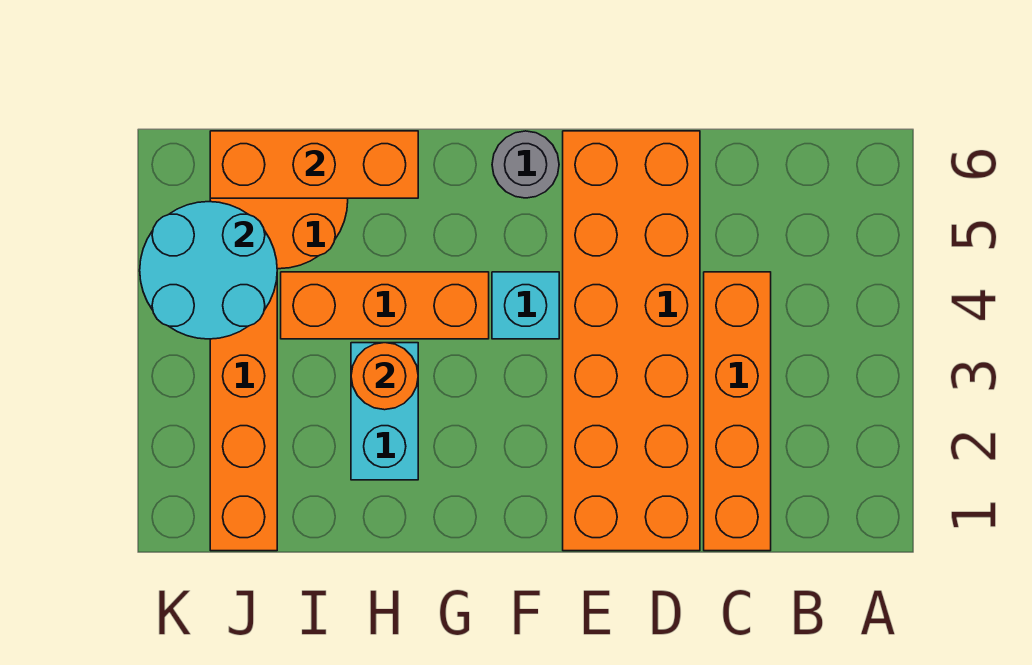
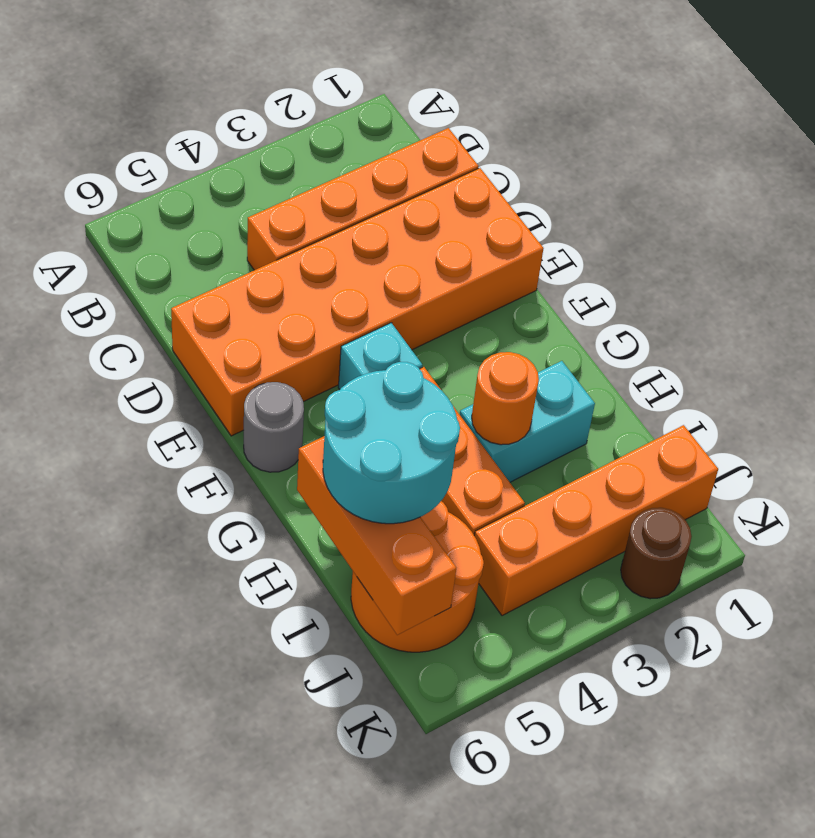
cyan round brick J4:K5 level 2 -> cyan round brick H5:I6 level 3
none -> brown round brick K2 level 1

